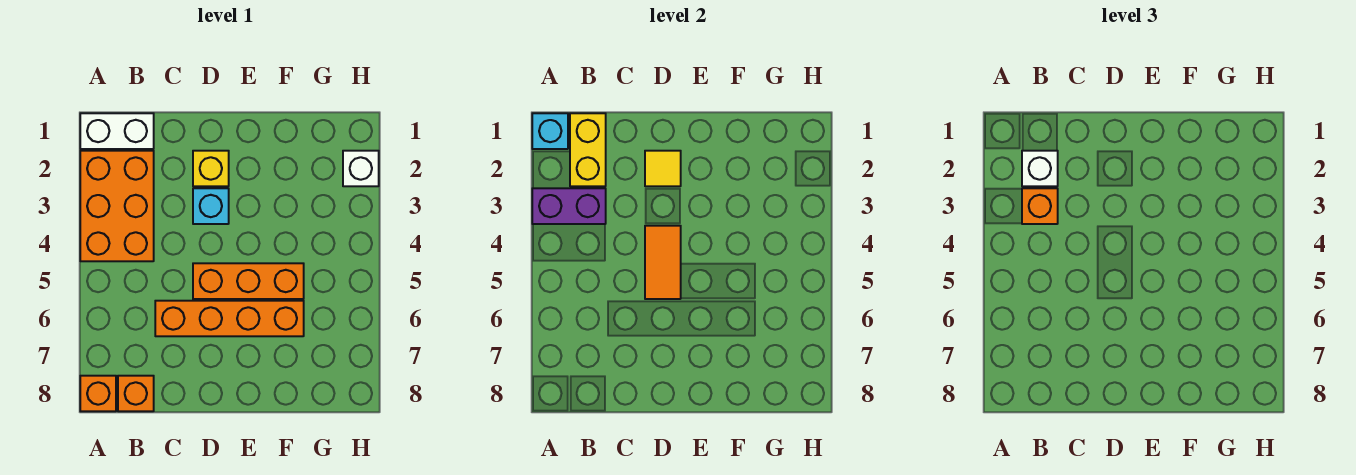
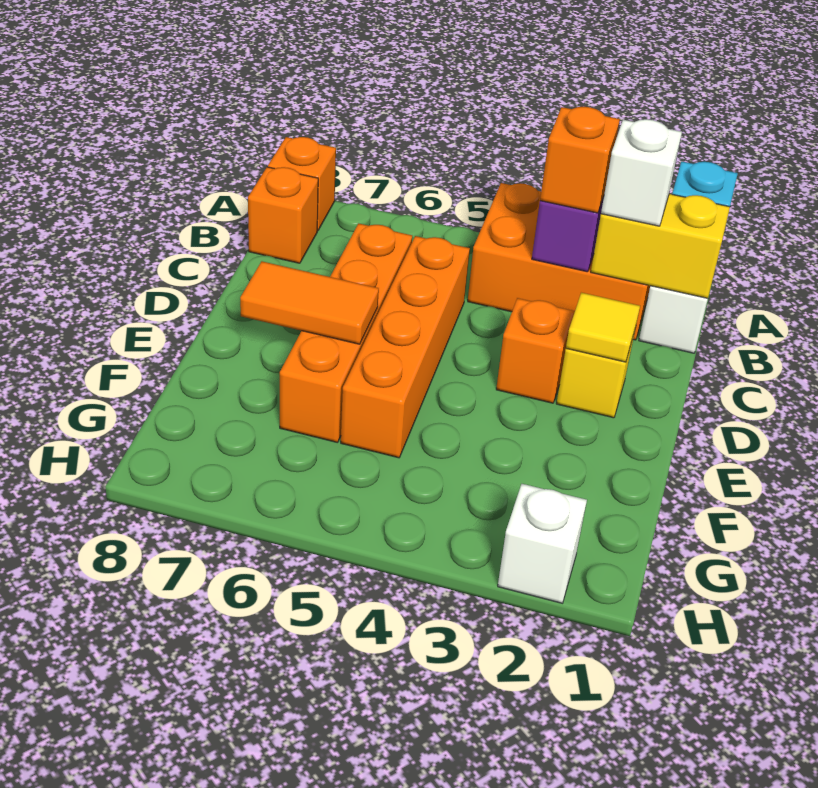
cyan brick D3 level 1 -> orange brick D3 level 1
orange tile D4:D5 level 2 -> orange tile E6:E7 level 2
orange brick D5:F5 level 1 -> orange brick C5:F5 level 1

